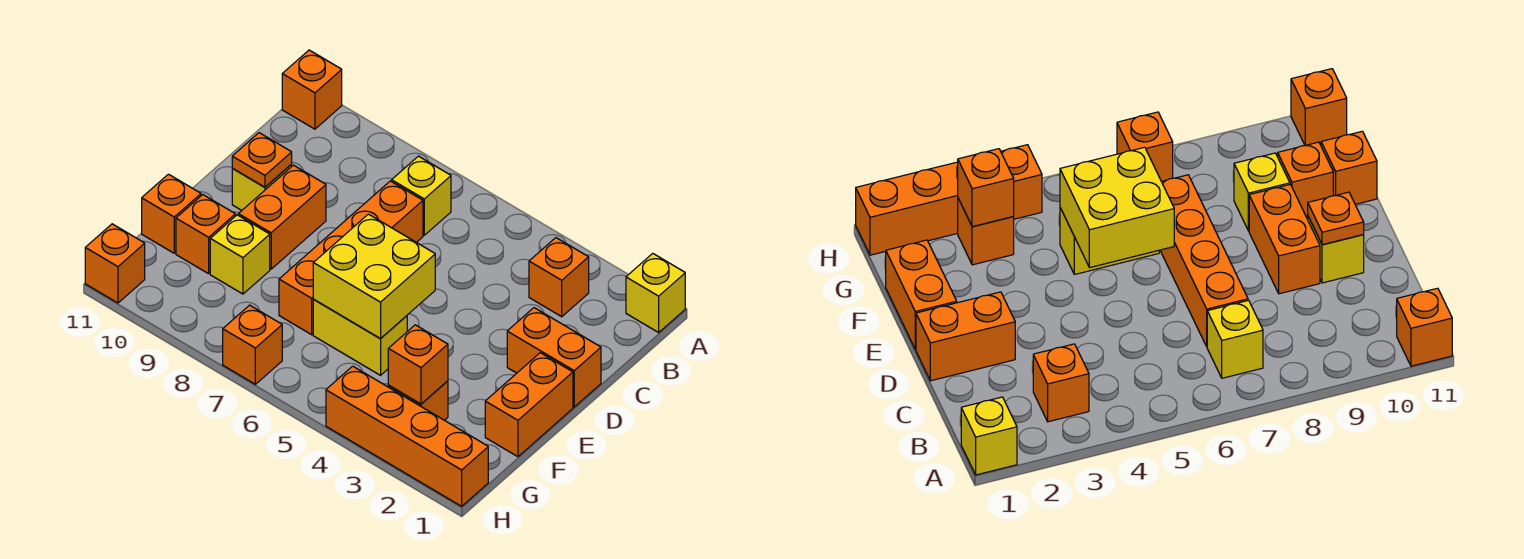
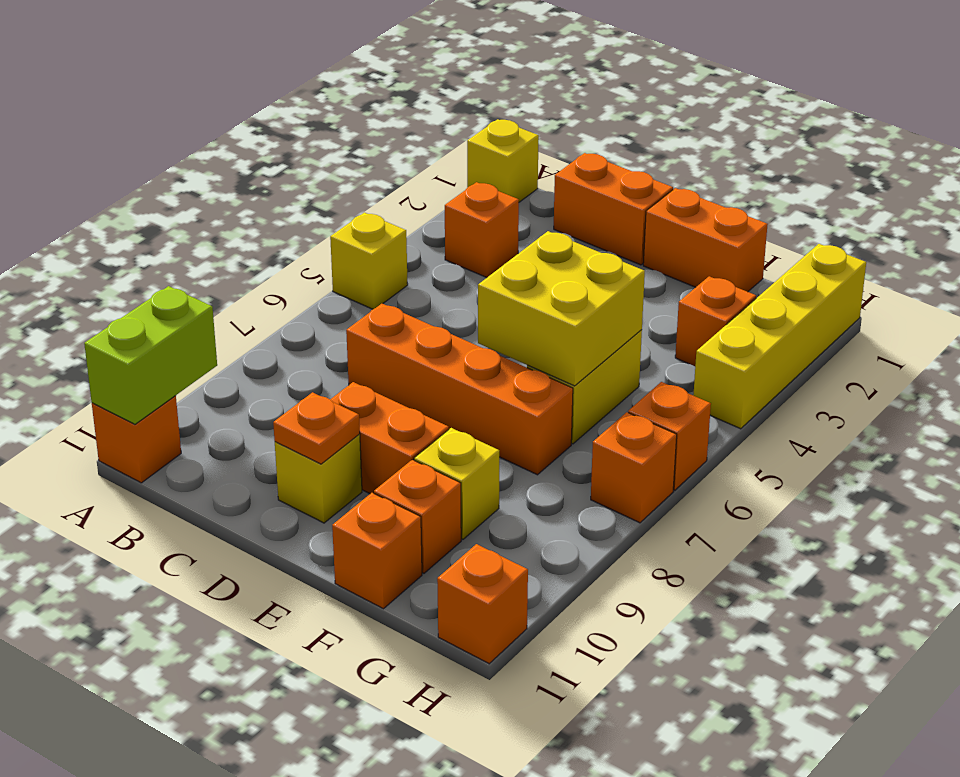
none -> lime brick A10:A11 level 2
yellow brick B7 level 1 -> yellow brick A5 level 1
orange brick D1:D2 level 1 -> orange brick C1:D1 level 1
orange brick G3 level 2 -> orange brick H6 level 1
orange brick H1:H4 level 1 -> yellow brick H1:H4 level 1

